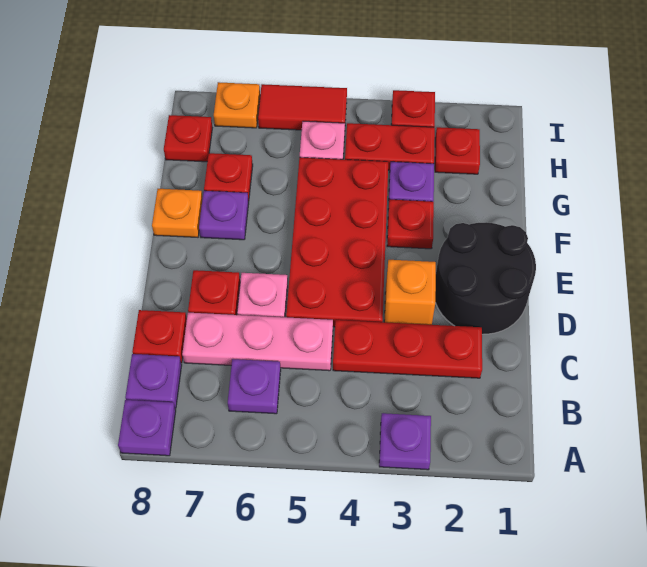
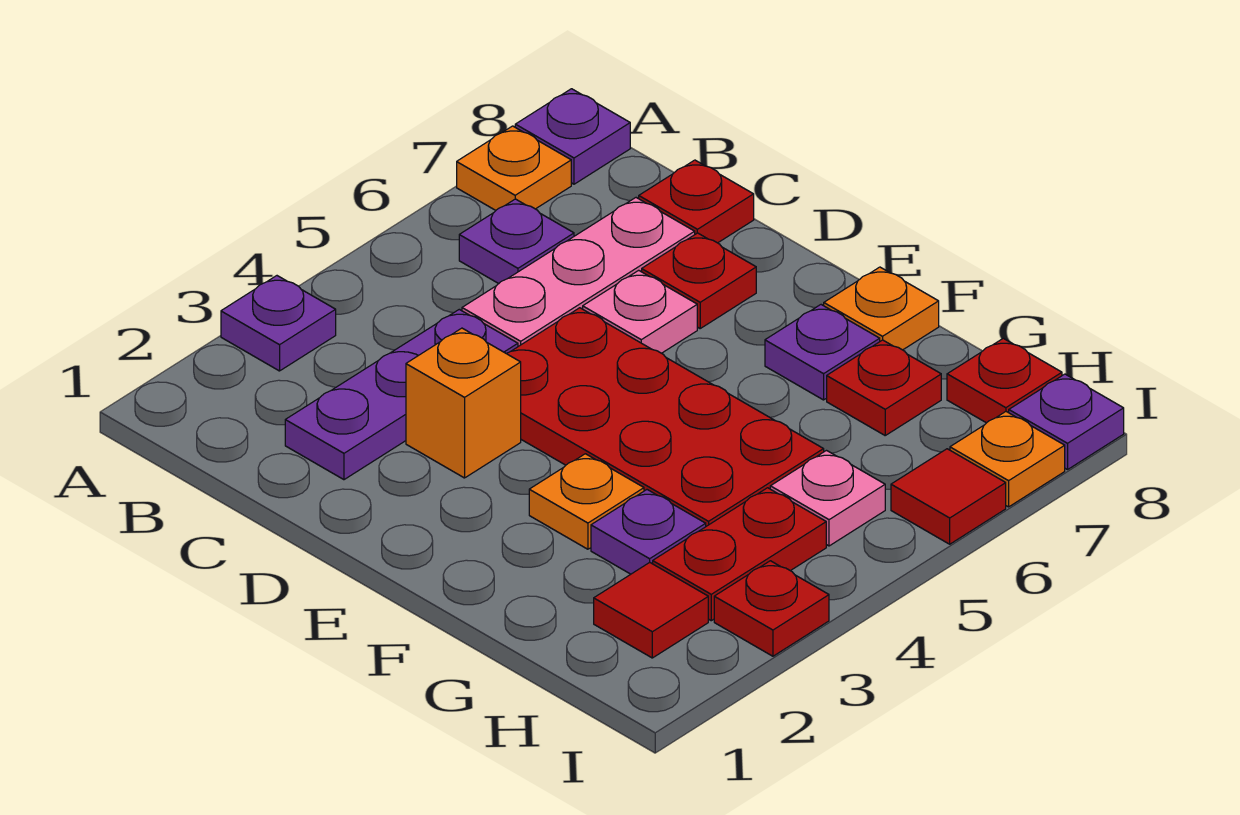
none -> orange plate A7 level 1
purple plate B8 level 1 -> purple plate I8 level 1
red plate C2:C4 level 1 -> purple plate C2:C4 level 1
black round brick D1:E2 level 1 -> none
red plate F3 level 1 -> orange plate F3 level 1
red plate H2 level 1 -> red tile H2 level 1
red tile I5:I6 level 1 -> red tile I6 level 1

